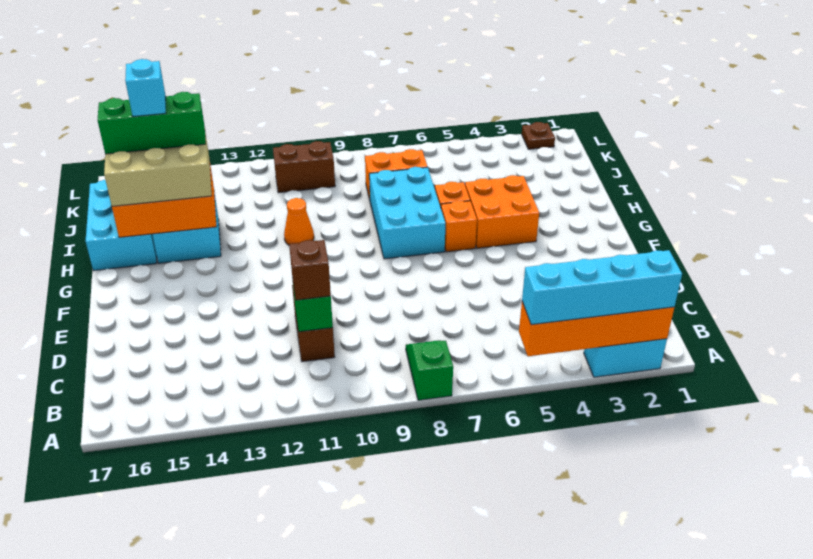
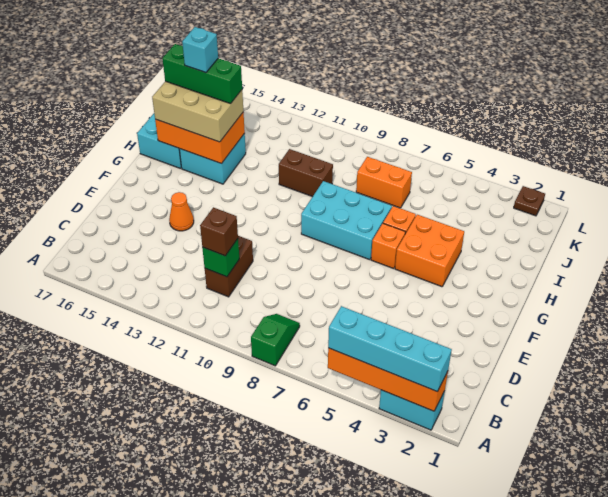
cyan brick G7:I8 level 1 -> cyan brick G7:H9 level 1
orange cone H11 level 1 -> orange cone E14 level 1
brown brick K10:K11 level 1 -> brown brick I10:I11 level 1

